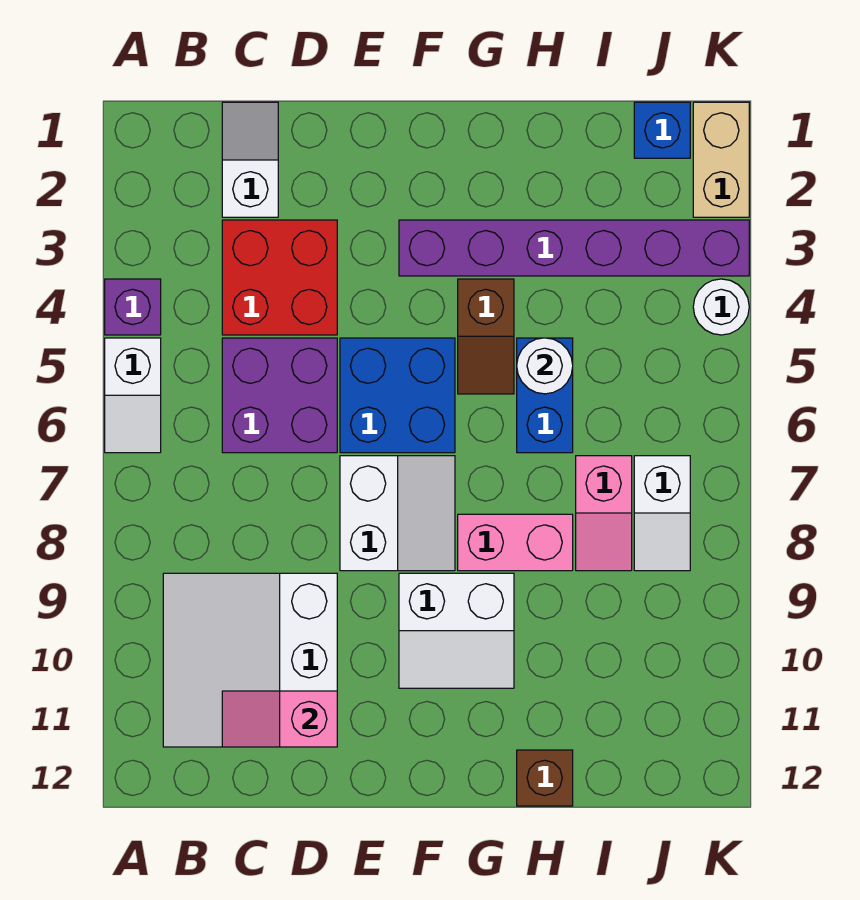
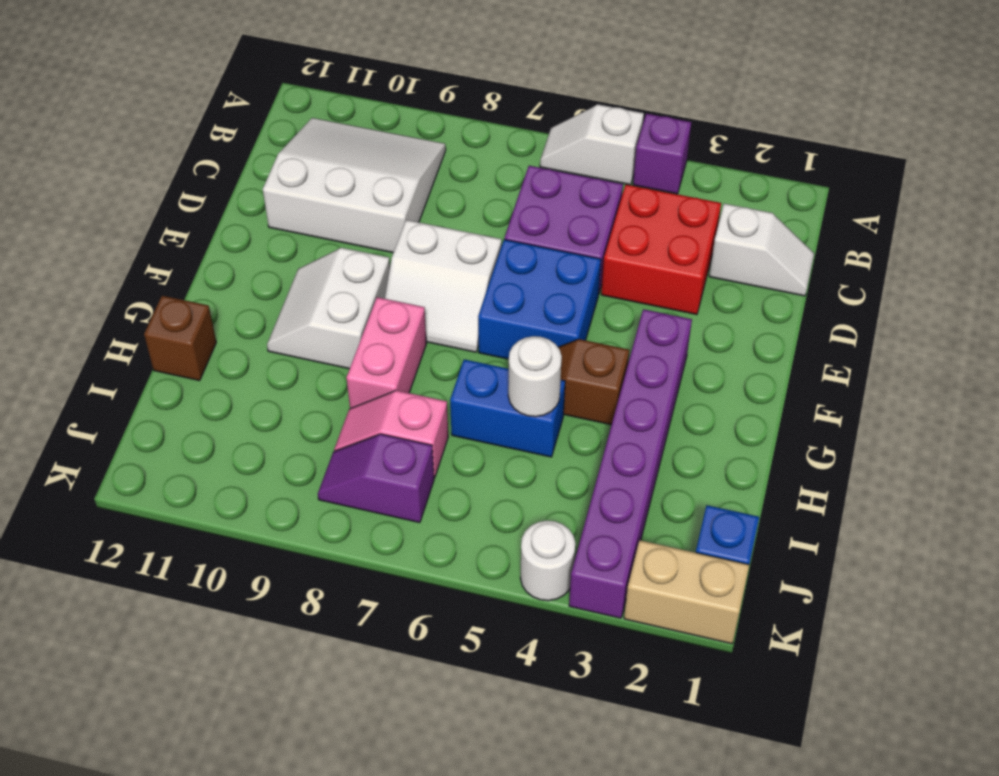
pink slope C11:D11 level 2 top D -> none
white slope J7:J8 level 1 top 7 -> purple slope J7:J8 level 1 top 7

